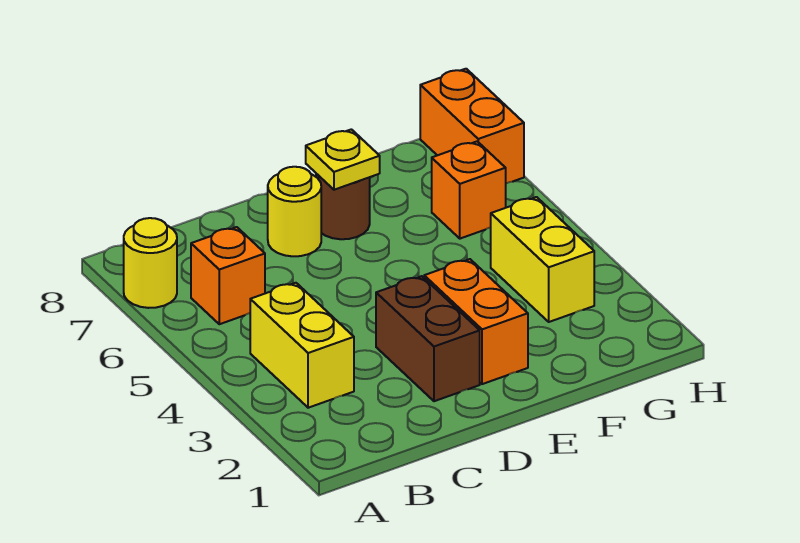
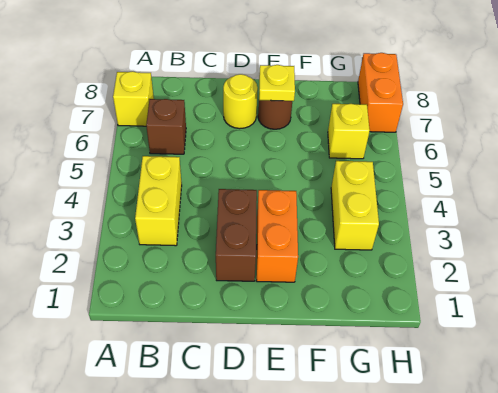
yellow round brick A7 level 1 -> yellow brick A7 level 1
orange brick B6 level 1 -> brown brick B6 level 1
orange brick G6 level 1 -> yellow brick G6 level 1

